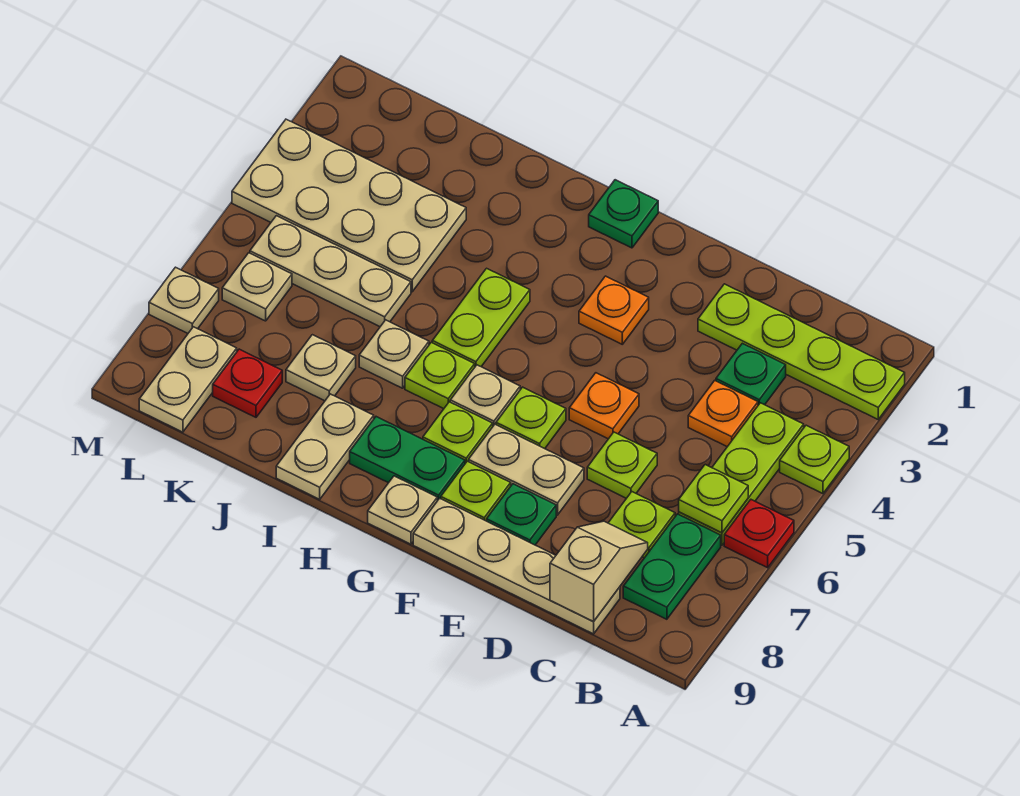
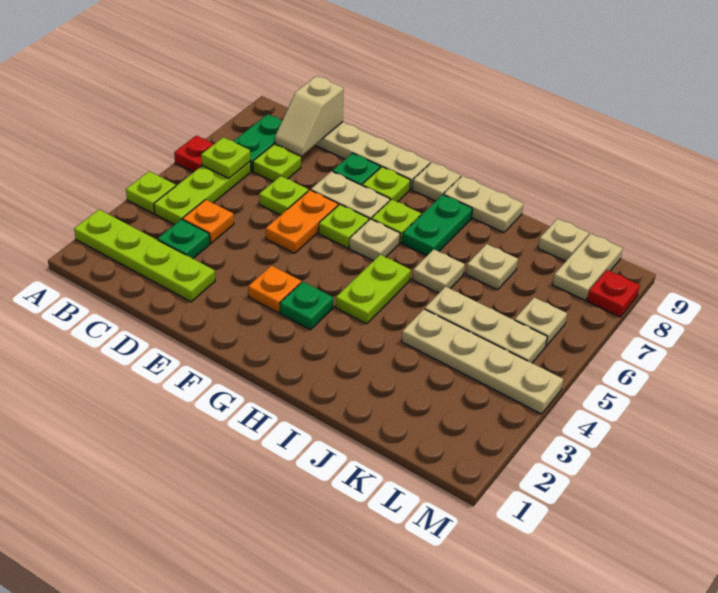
orange plate E5 level 1 -> orange plate E5:E6 level 1
green plate G1 level 1 -> green plate G3 level 1
green plate G8:H8 level 1 -> green plate H7:H8 level 1
lime plate H6 level 1 -> none
tan plate I8:I9 level 1 -> tan plate H9:I9 level 1
tan plate J3:M4 level 1 -> tan plate J4:M4 level 1
red plate K8 level 1 -> red plate M8 level 1
tan plate M7 level 1 -> tan plate K9 level 1

